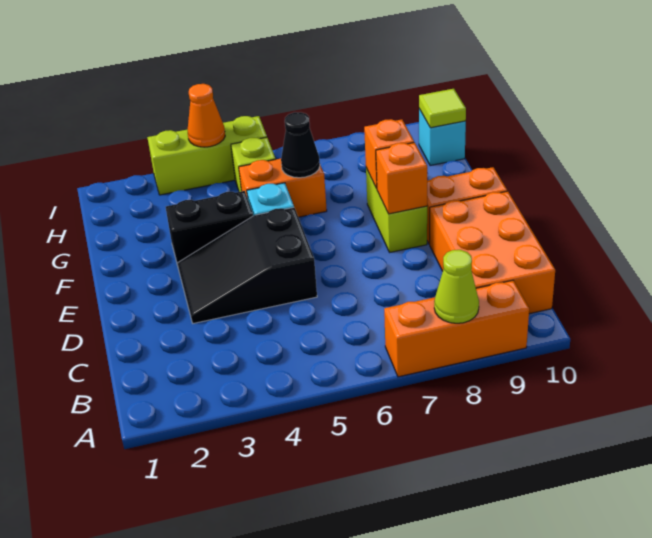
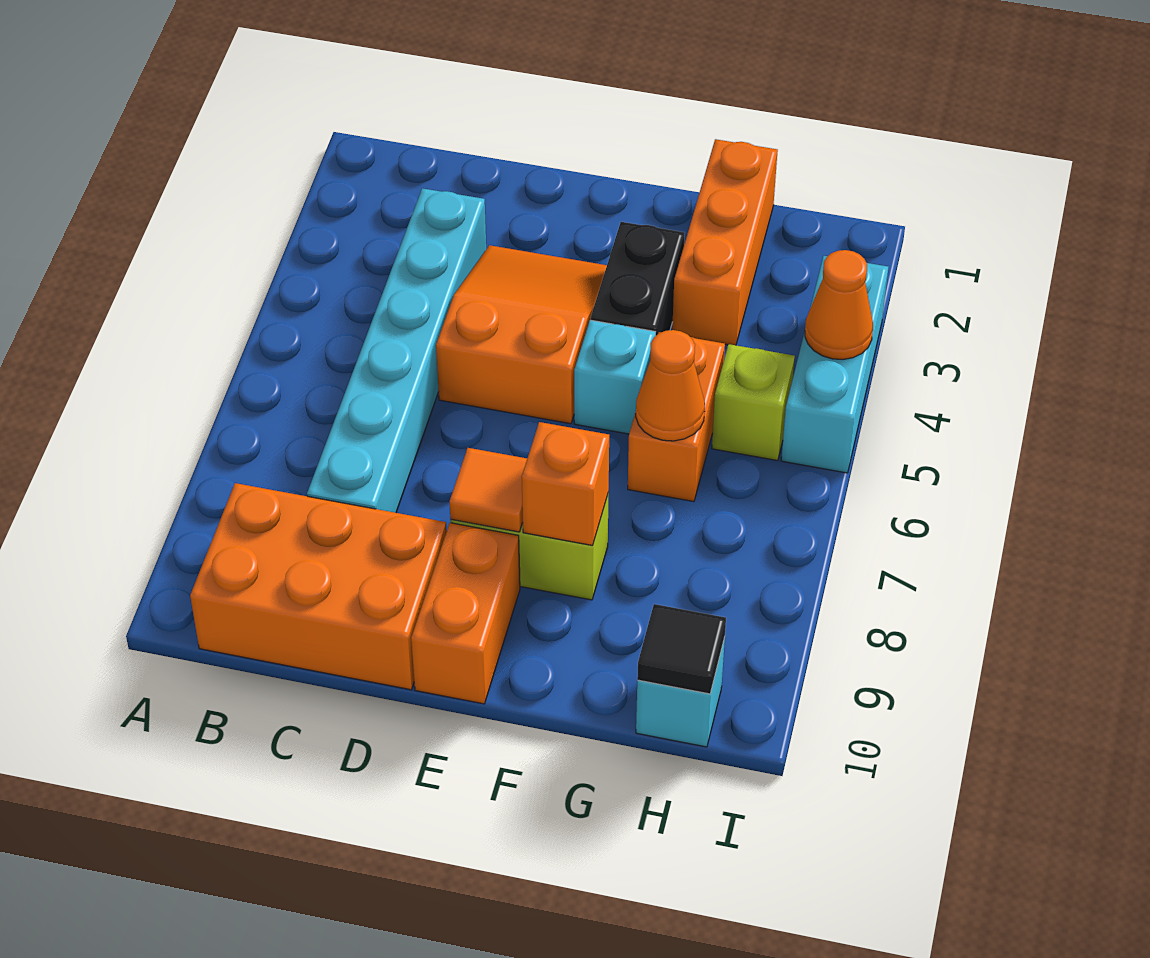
orange brick A7:A9 level 1 -> orange brick G1:G3 level 1
lime cone A8 level 2 -> none
none -> cyan brick C3:C8 level 1
black slope D3:E5 level 1 top 5 -> orange slope D3:E5 level 1 top 5
orange brick E8 level 2 -> orange tile E8 level 2
black cone G6 level 2 -> orange cone G6 level 2
lime tile H10 level 2 -> black tile H10 level 2
lime brick I3:I5 level 1 -> cyan brick I3:I5 level 1

